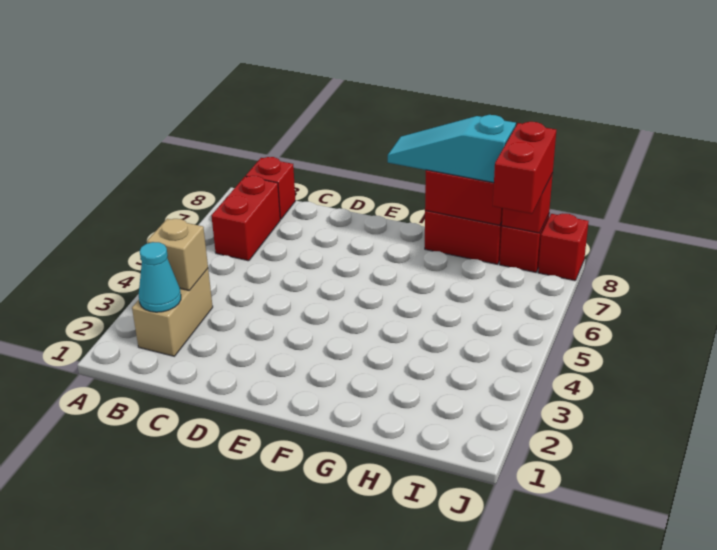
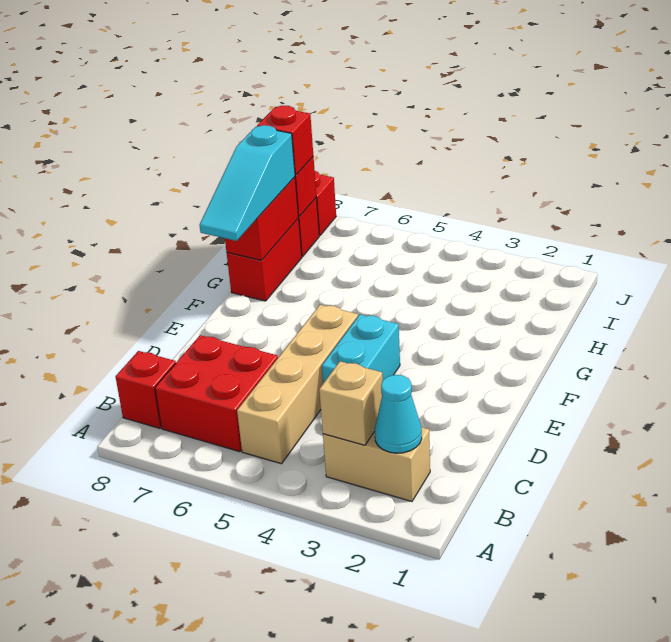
none -> tan brick B5:E5 level 1
red brick B6:B7 level 1 -> red brick B6:C7 level 1
none -> cyan brick D4:E4 level 1
red brick I7:I8 level 3 -> red brick I8 level 3

